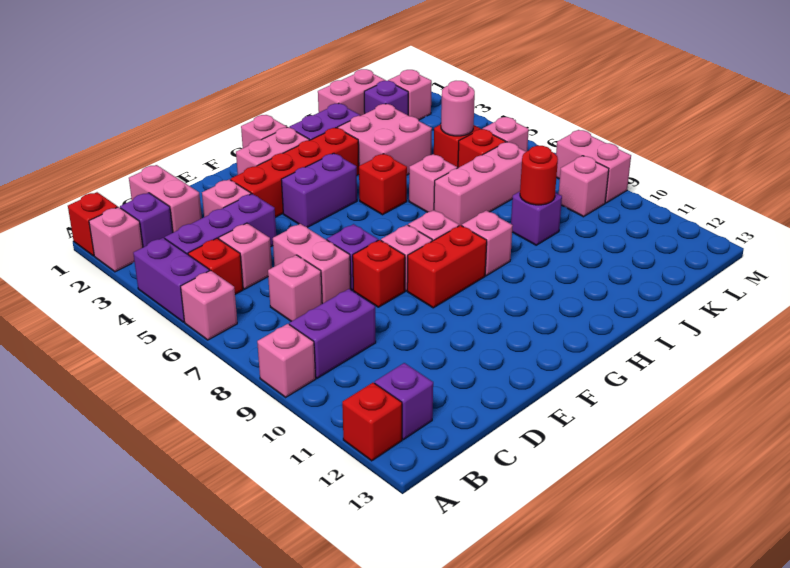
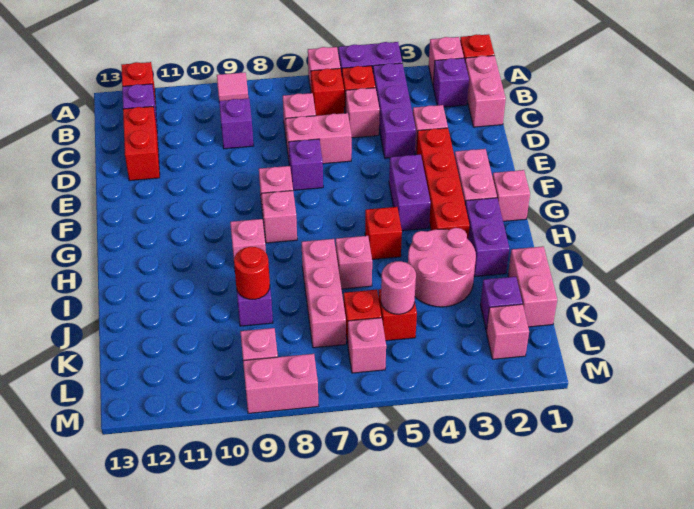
pink brick A9 level 1 -> pink tile A9 level 1
purple brick B9:C9 level 1 -> purple brick C9 level 1
pink brick C1:C2 level 1 -> pink brick B1:C1 level 1
red brick E8 level 1 -> red brick B6 level 1
red brick F9:G9 level 1 -> red brick C12:D12 level 1
pink brick I3:J4 level 1 -> pink round brick I3:J4 level 1

